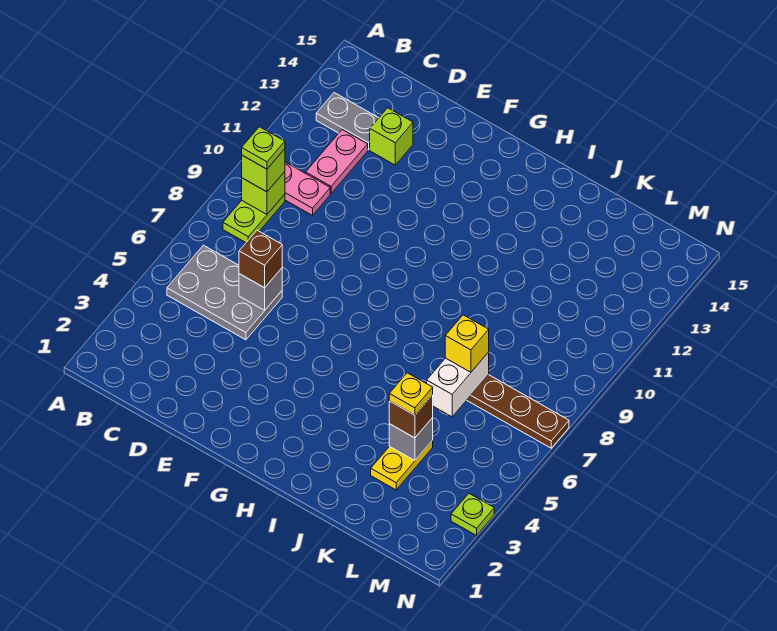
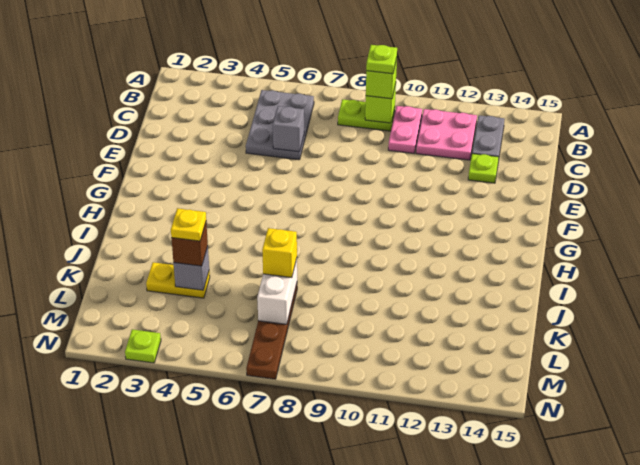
pink plate C11:C12 level 1 -> pink plate B11:C12 level 1
brown brick D6 level 3 -> none
lime brick D13 level 1 -> lime plate D13 level 1
white brick K6:K7 level 2 -> white brick K7:L7 level 2

